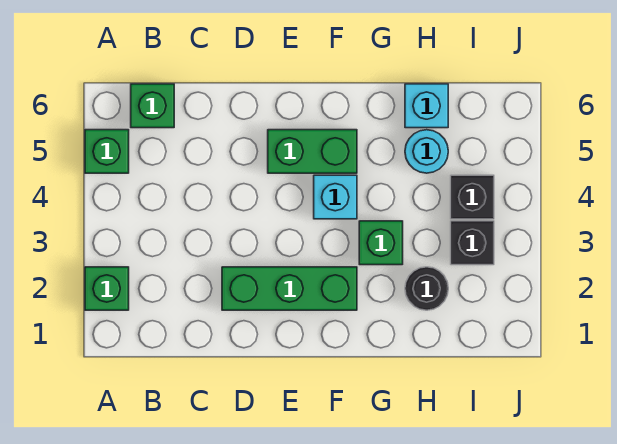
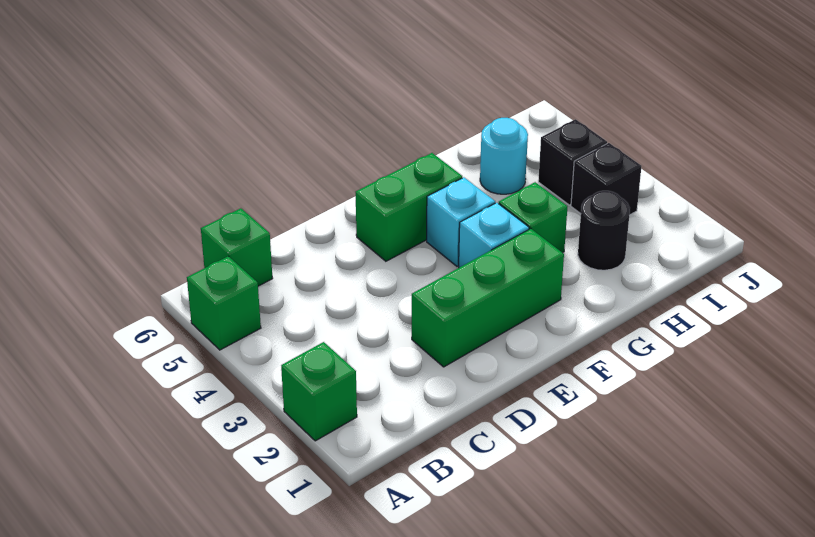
cyan brick H6 level 1 -> cyan brick F3 level 1

